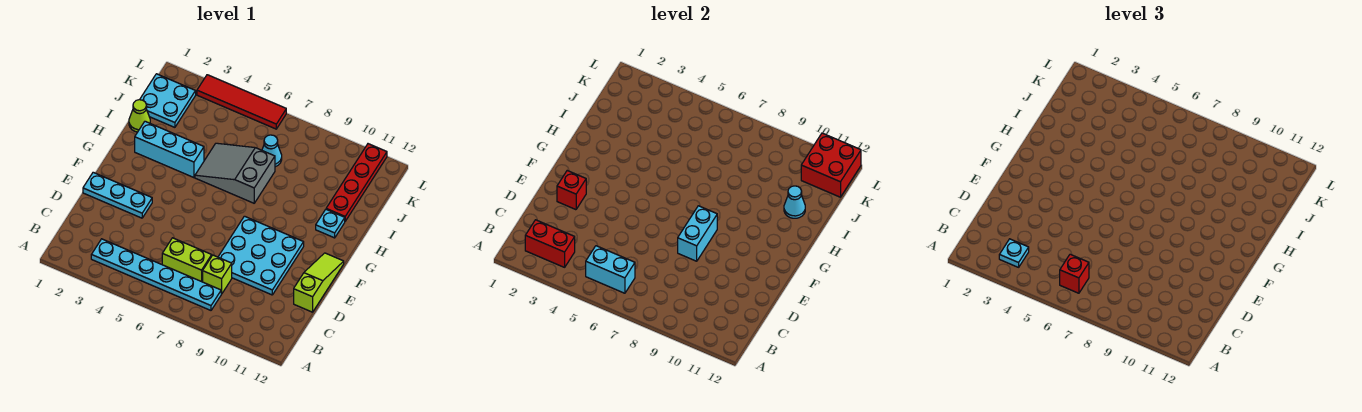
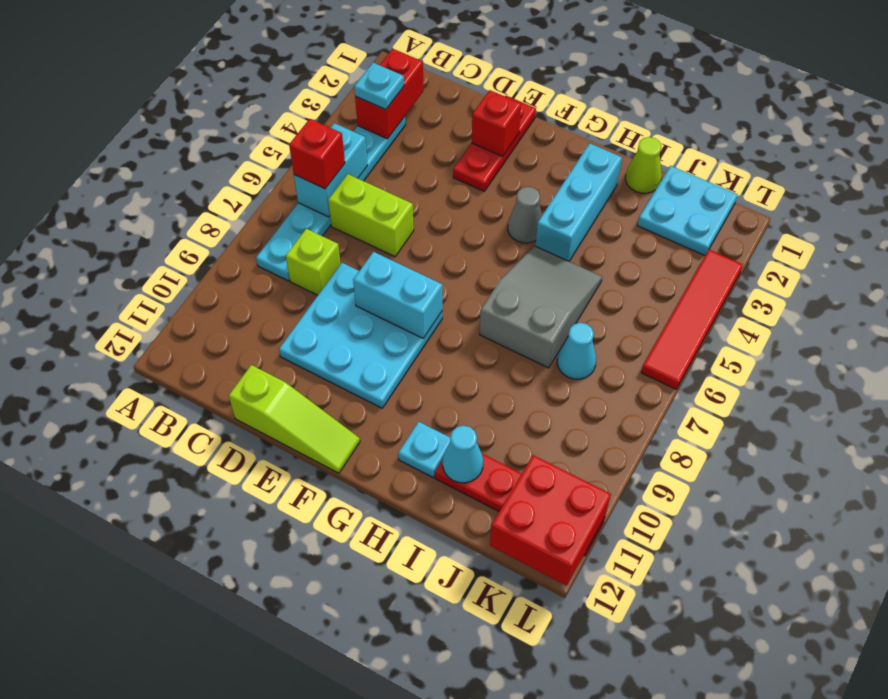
lime brick C6:C7 level 1 -> lime brick C6:D6 level 1
cyan plate E1:E3 level 1 -> red plate E1:E3 level 1
none -> grey cone G4 level 1

